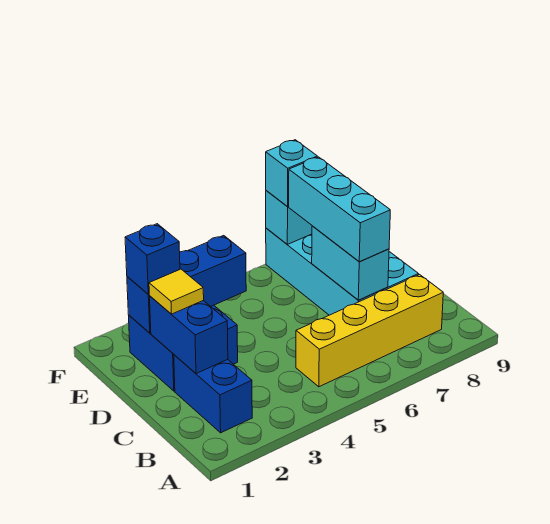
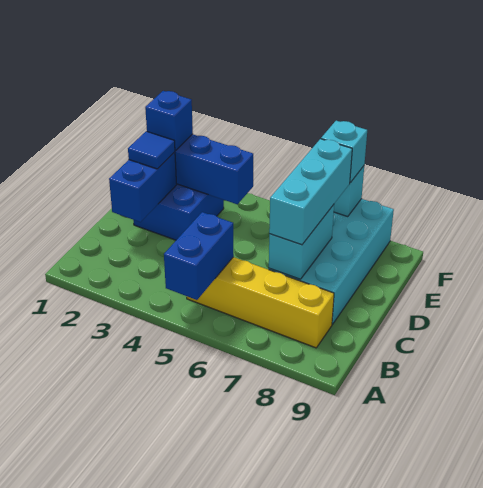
blue brick B2:C2 level 1 -> blue brick A5:B5 level 2
yellow tile D2 level 3 -> blue tile D2 level 3

